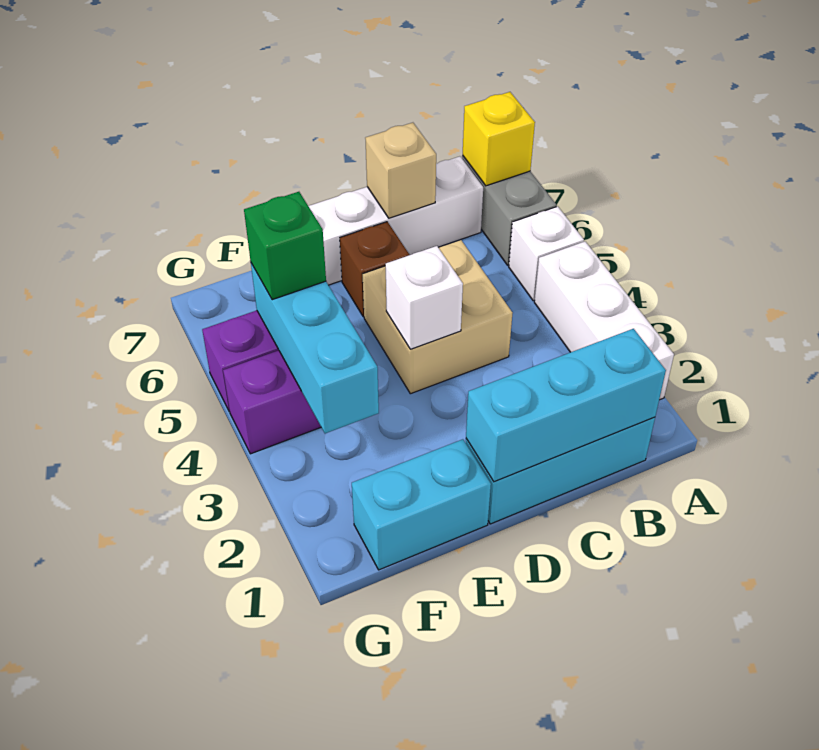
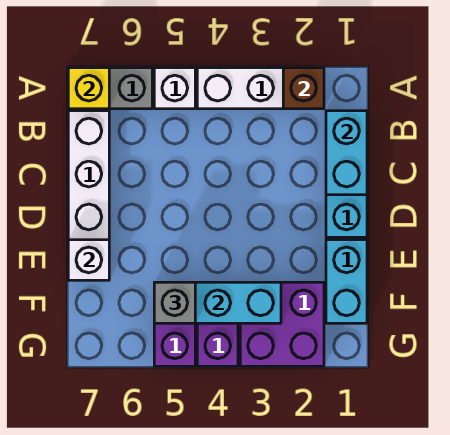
cyan brick B1:D1 level 2 -> cyan brick B1:C1 level 2
tan brick C4:D5 level 1 -> none
tan brick C7 level 2 -> none
white brick D4 level 2 -> white brick E7 level 2
brown brick D6 level 1 -> brown brick A2 level 2
none -> purple brick F2:G3 level 1
green brick F5 level 3 -> grey brick F5 level 3

